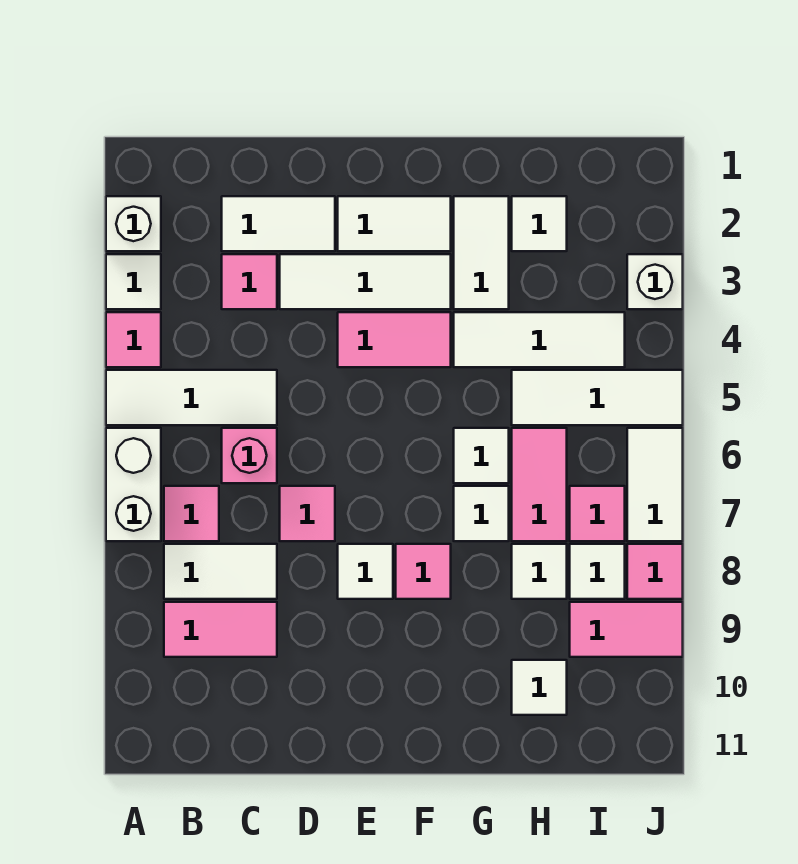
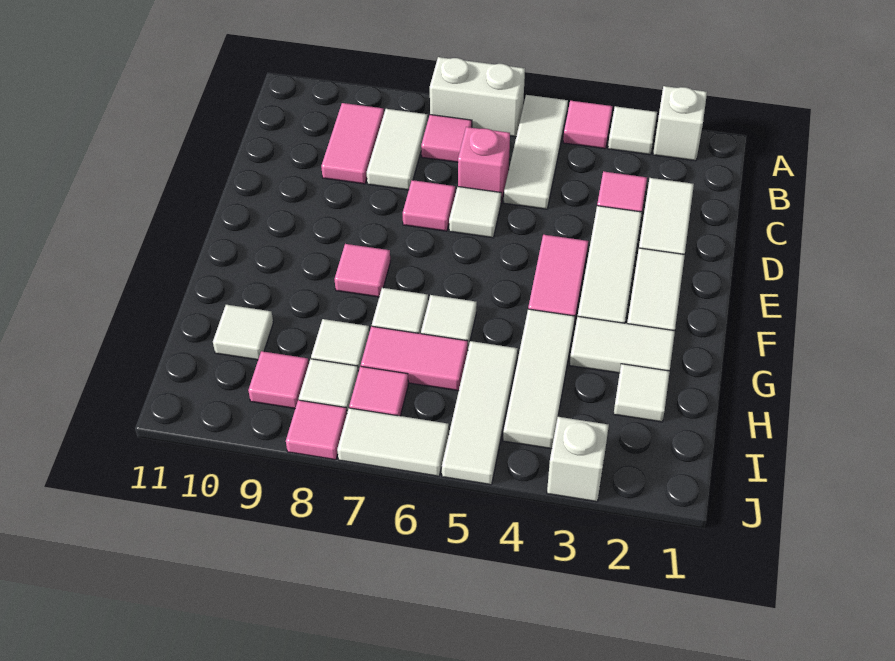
white tile E8 level 1 -> white tile D6 level 1
pink tile I9:J9 level 1 -> pink tile I9 level 1

